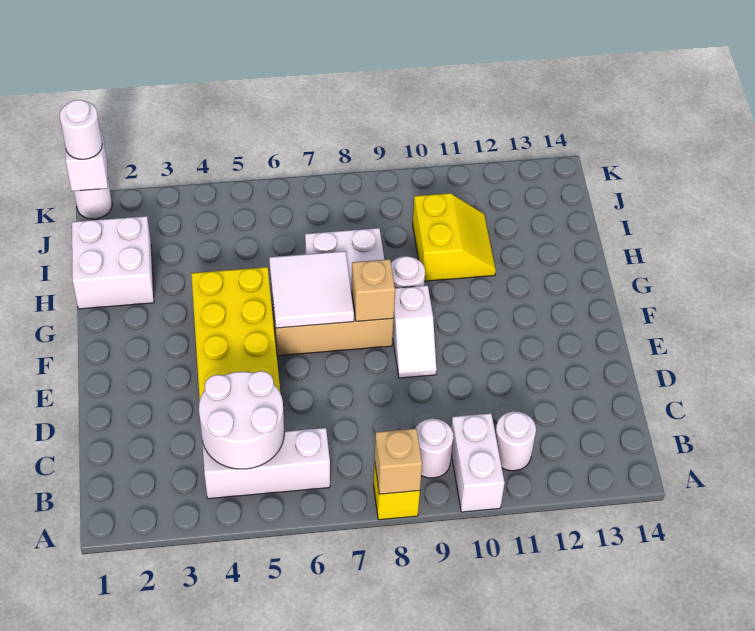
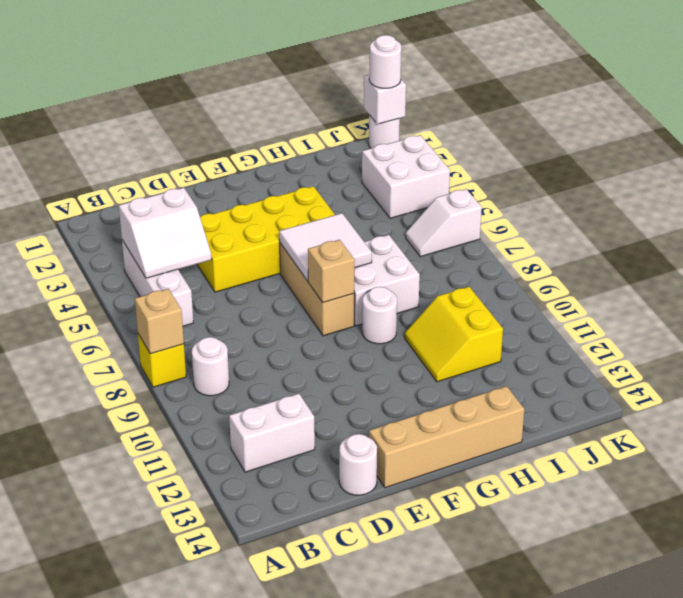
white brick A10:B10 level 1 -> white brick B12:C12 level 1
white round brick B4:C5 level 2 -> white slope B4:C5 level 2 top 4
white round brick B11 level 1 -> white round brick D14 level 1
white slope E9:F9 level 1 top F -> white slope J6:K6 level 1 top K
none -> tan brick E14:H14 level 1
white brick H1:I2 level 1 -> white brick J3:K4 level 1
yellow slope H10:I11 level 1 top 10 -> yellow slope H10:I11 level 1 top I

